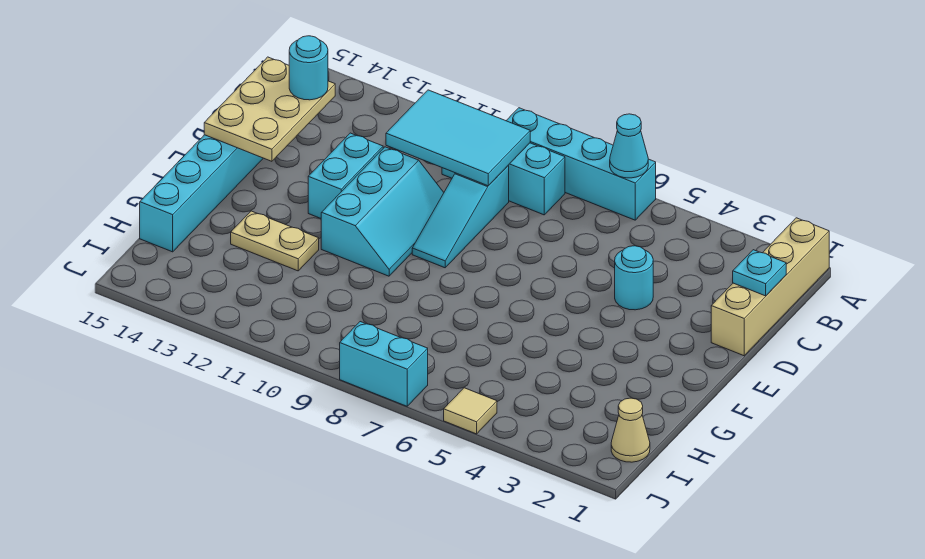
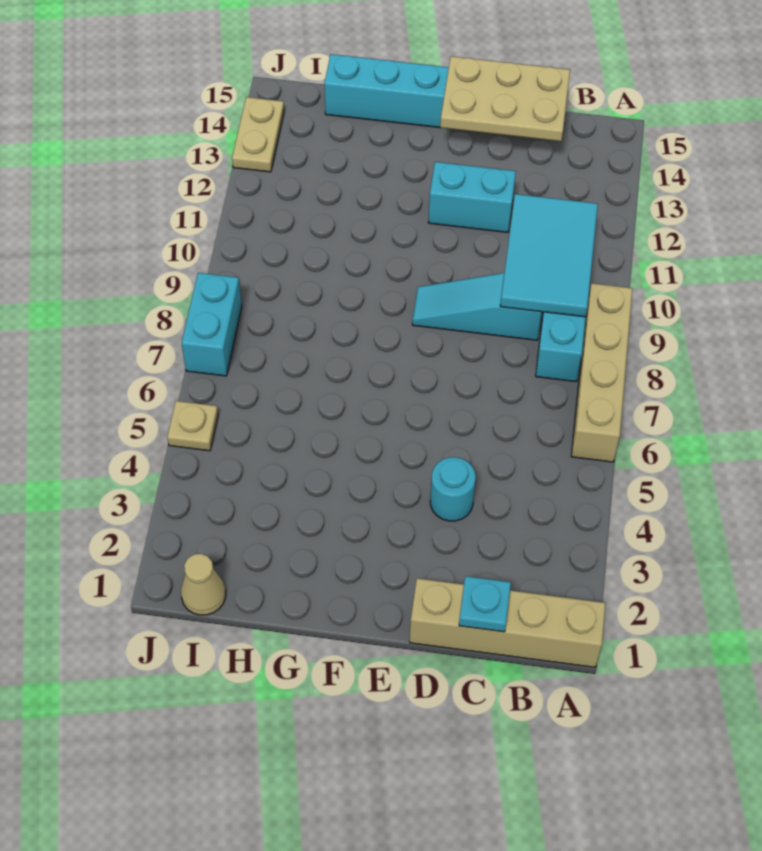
cyan brick A6:A9 level 1 -> tan brick A6:A9 level 1
cyan cone A6 level 2 -> none
cyan round brick C14 level 3 -> none
cyan slope D10:F11 level 1 top 11 -> none
tan plate G12:G13 level 1 -> tan plate J13:J14 level 1
tan tile J5 level 1 -> tan plate J5 level 1

